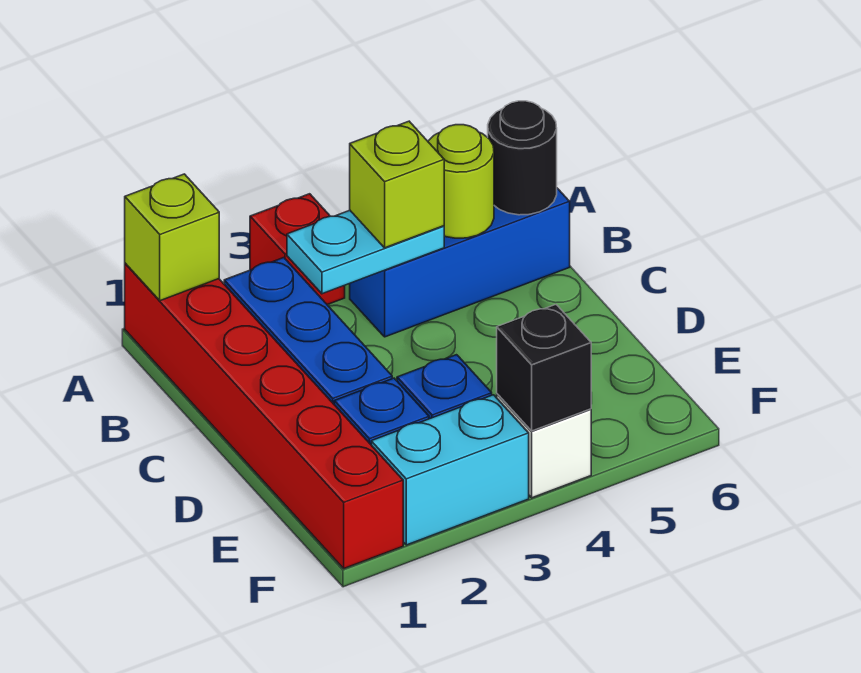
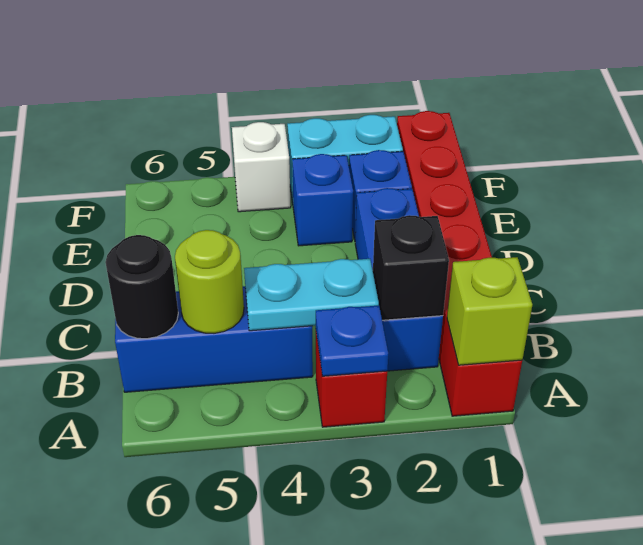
none -> blue plate A3 level 2
lime brick B4 level 3 -> none
black brick F4 level 2 -> black brick B2 level 2

